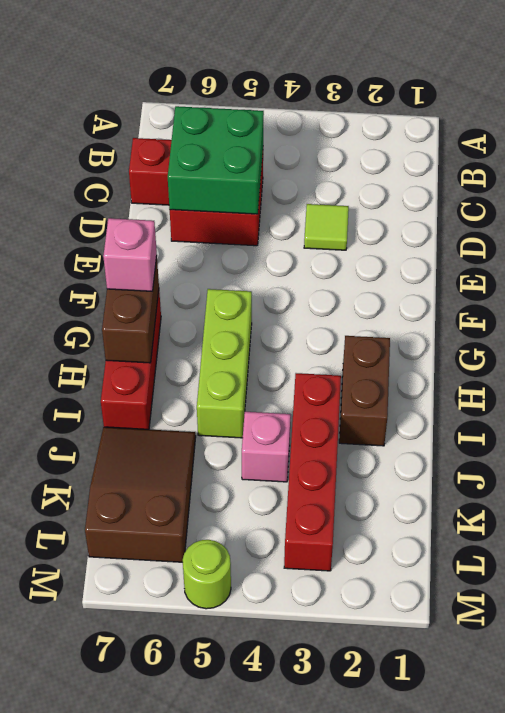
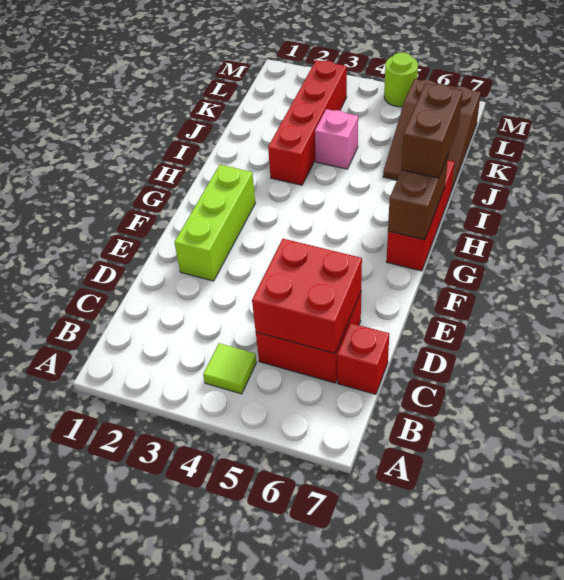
green brick C5:D6 level 2 -> red brick C5:D6 level 2
lime tile D3 level 1 -> lime tile B4 level 1
lime brick G5:I5 level 1 -> lime brick E2:G2 level 1
pink brick G7 level 3 -> none
brown brick H2:I2 level 1 -> brown brick H7:I7 level 3

